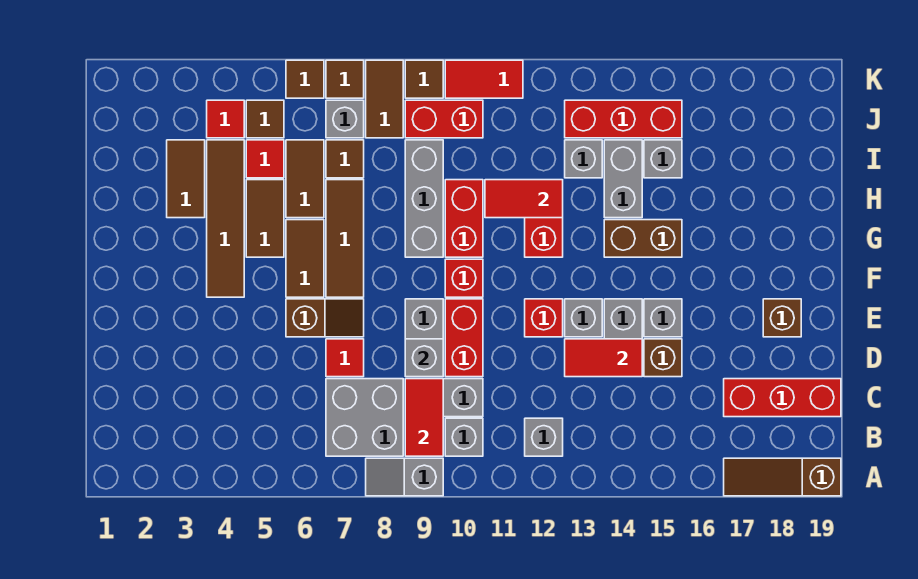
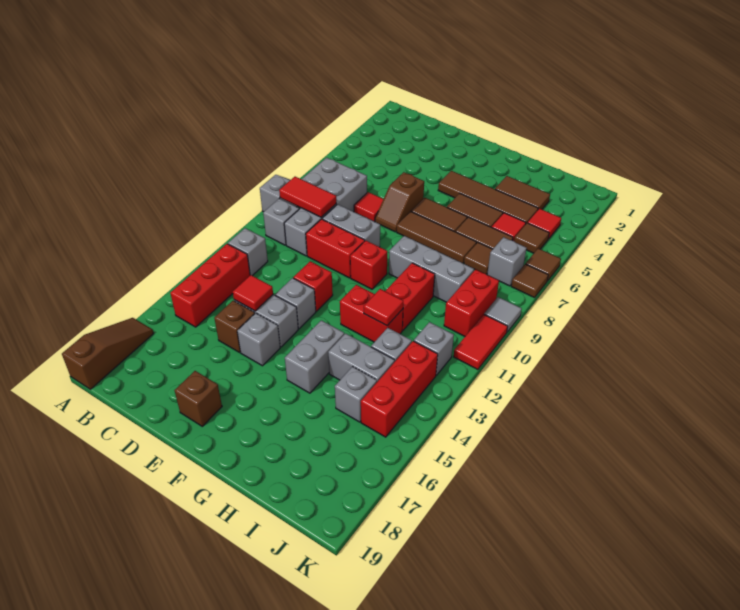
red brick C17:C19 level 1 -> red brick B13:B15 level 1
grey brick D9 level 2 -> grey brick J12 level 1
red tile D13:D14 level 2 -> red tile D14 level 2
red brick G10:H10 level 1 -> red brick H10:H11 level 1
brown brick G14:G15 level 1 -> grey brick G14:G15 level 1
red tile H11:H12 level 2 -> red tile H12 level 2
brown tile J8:K8 level 1 -> none
brown tile K9 level 1 -> grey tile K9 level 1

